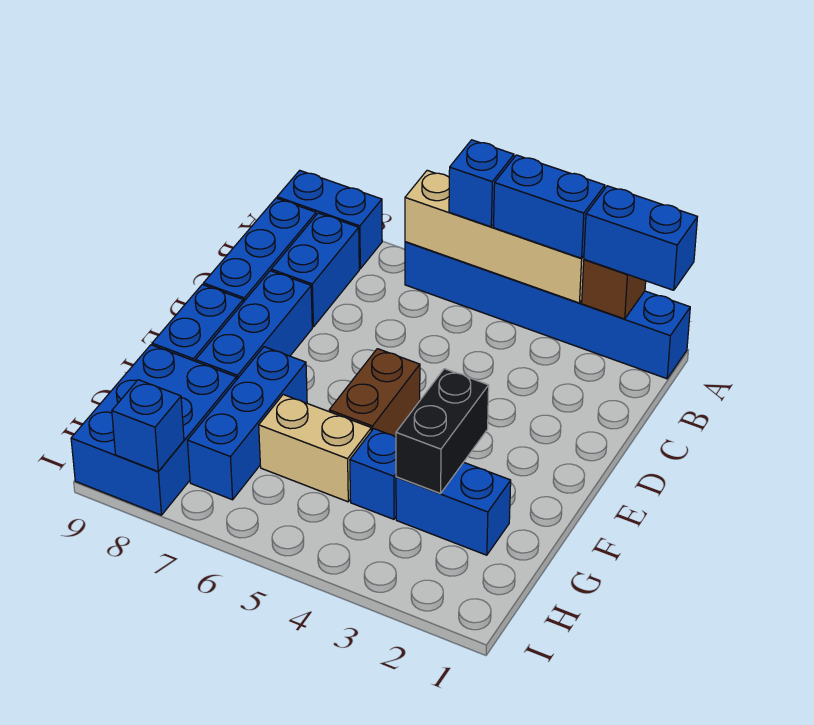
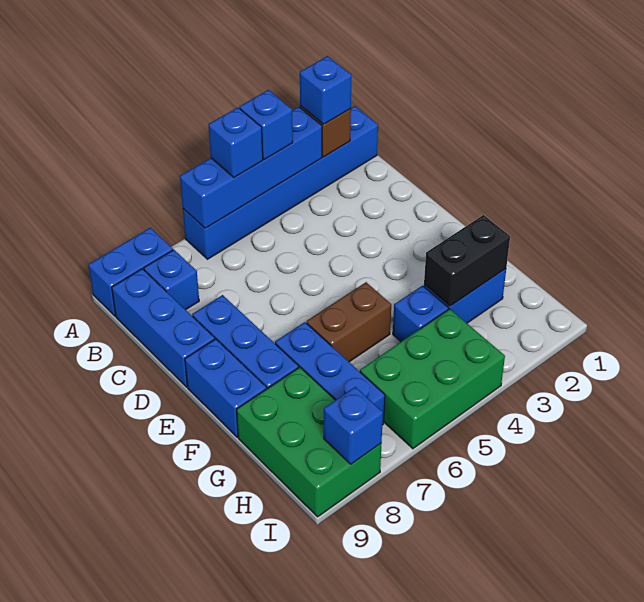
blue brick A1:A2 level 3 -> blue brick A2 level 3
tan brick A3:A6 level 2 -> blue brick A3:A6 level 2
blue brick A3:A4 level 3 -> blue brick A4 level 3
blue brick B8:C8 level 1 -> blue brick B8 level 1
brown brick E5:F5 level 1 -> brown brick F5:F6 level 1
black brick F3:G3 level 2 -> black brick G2:G3 level 2
tan brick G5:G6 level 1 -> none
blue brick G8:I9 level 1 -> green brick G8:I9 level 1
none -> green brick H4:I6 level 1

